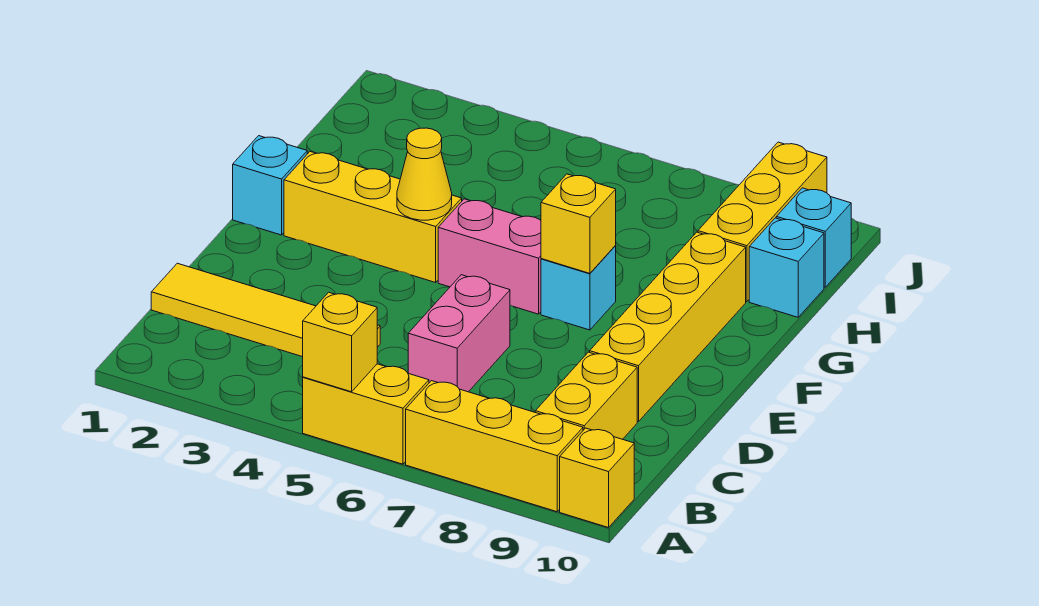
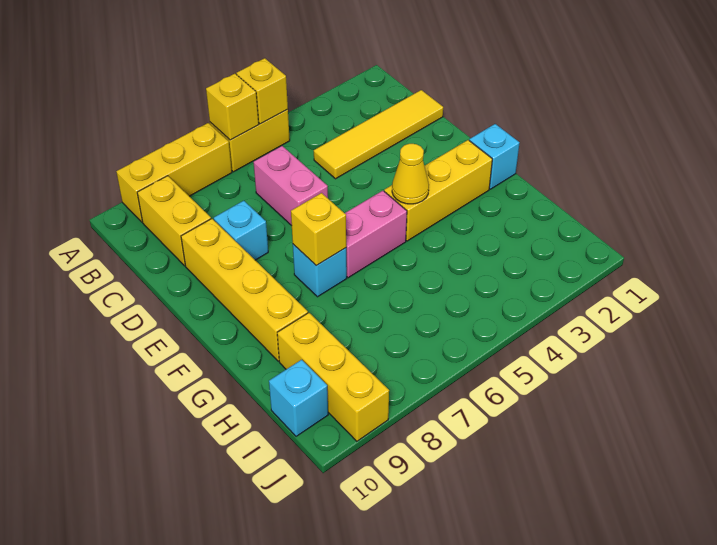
yellow brick A10 level 1 -> yellow brick A6 level 2
cyan brick H10 level 1 -> cyan brick D8 level 1

